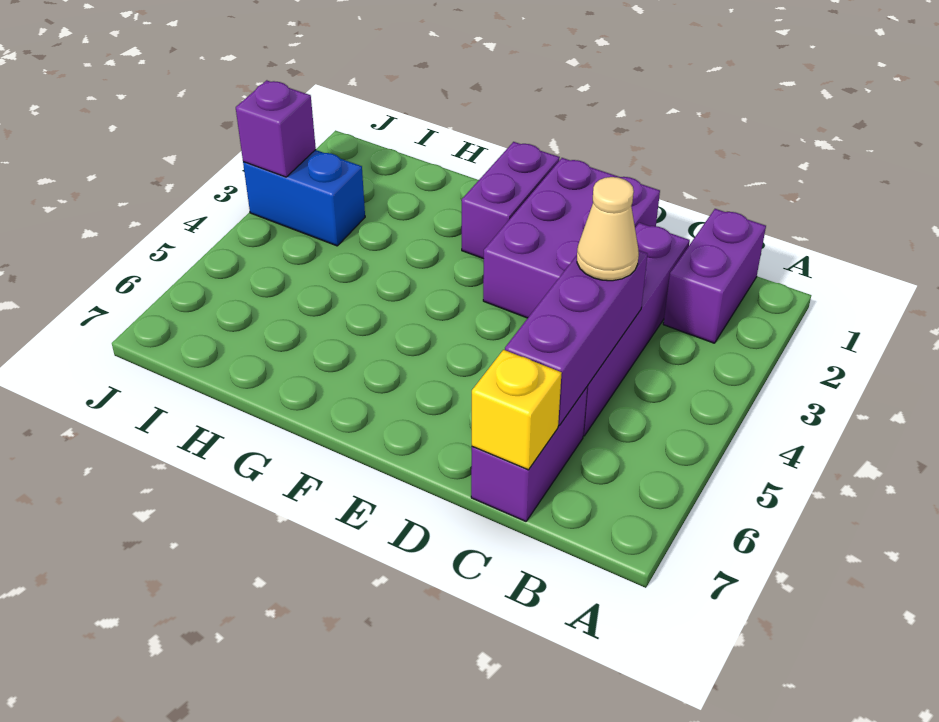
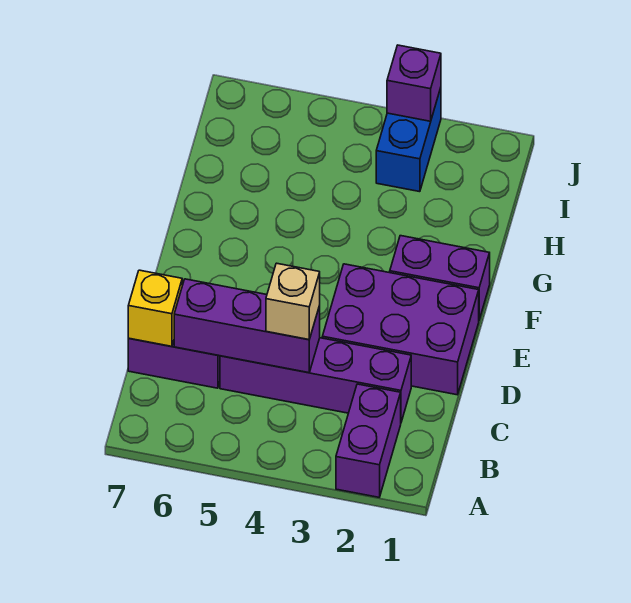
purple brick B1:B2 level 1 -> purple brick A2:B2 level 1
tan cone C4 level 3 -> tan brick C4 level 3

